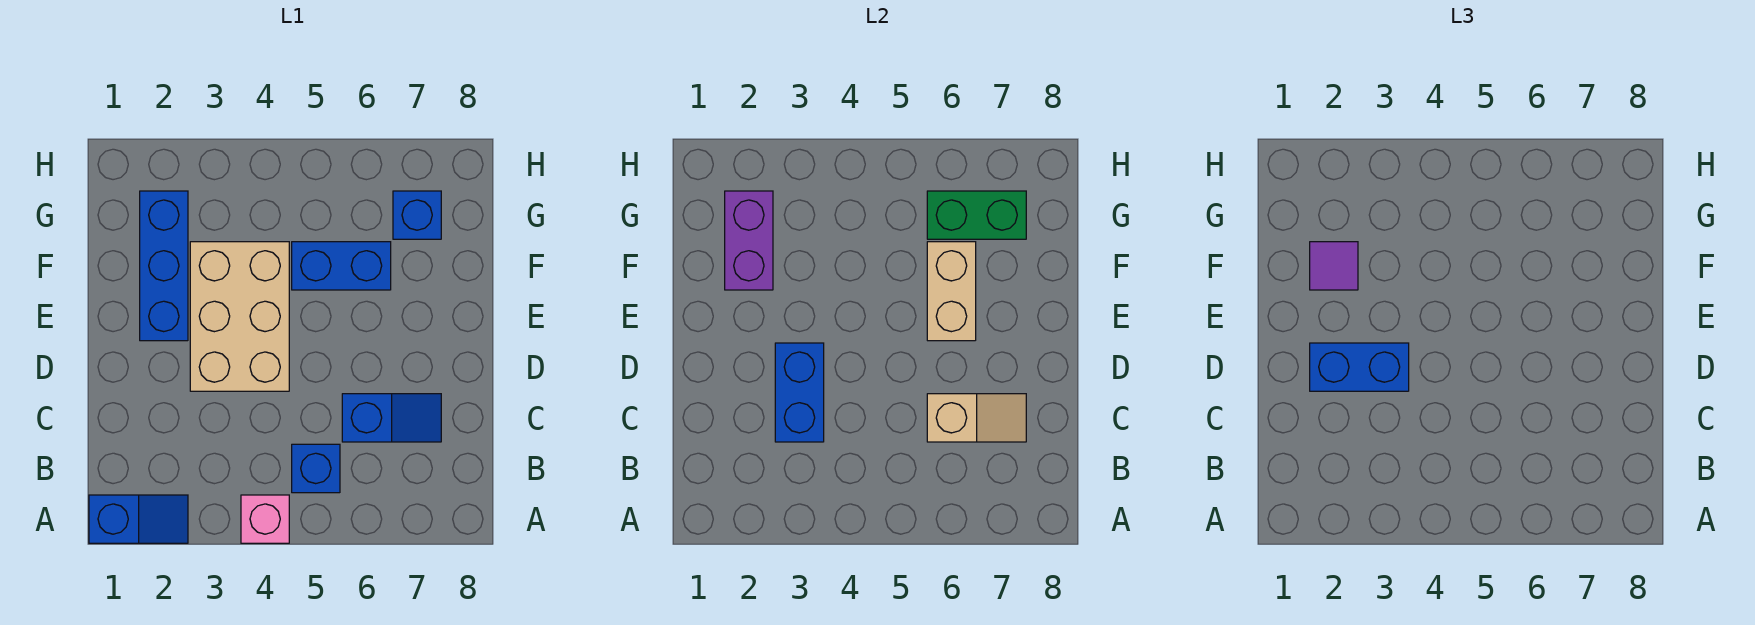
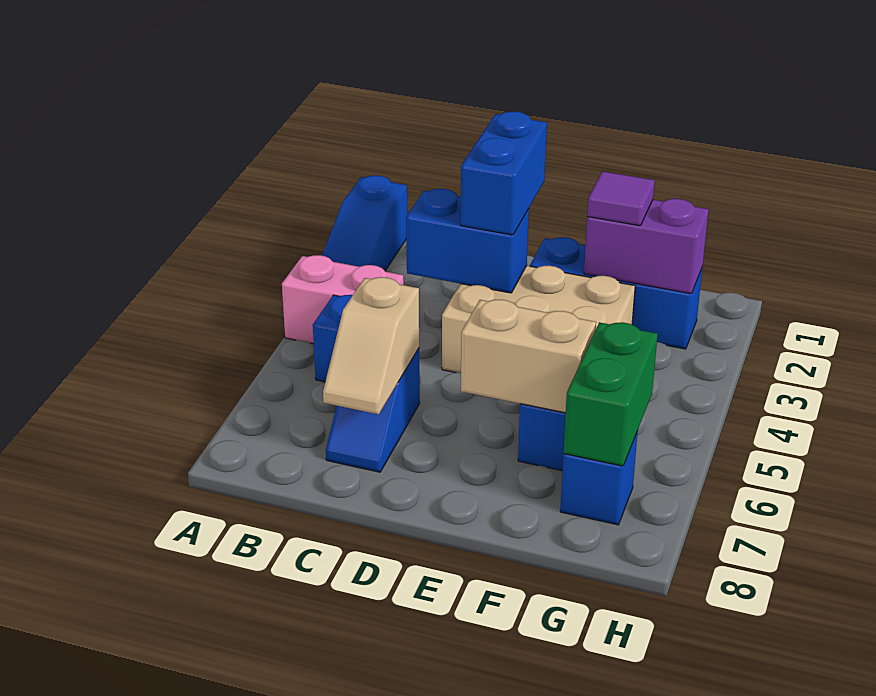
blue slope A1:A2 level 1 top 1 -> blue slope A1:A3 level 1 top 1
pink brick A4 level 1 -> pink brick A4:B4 level 1

